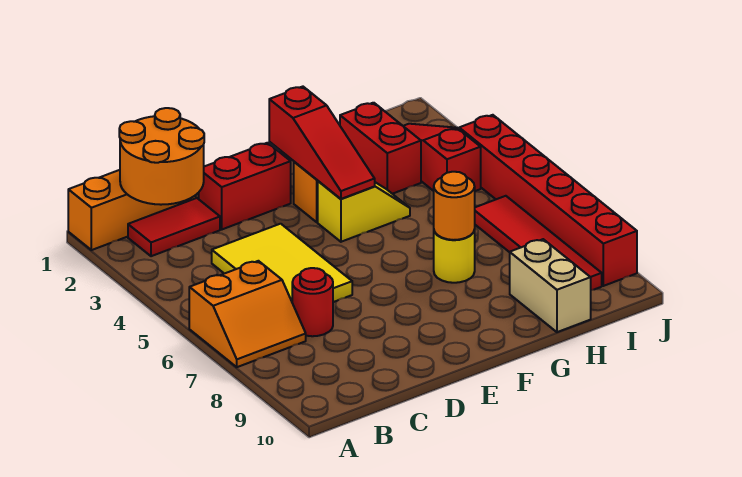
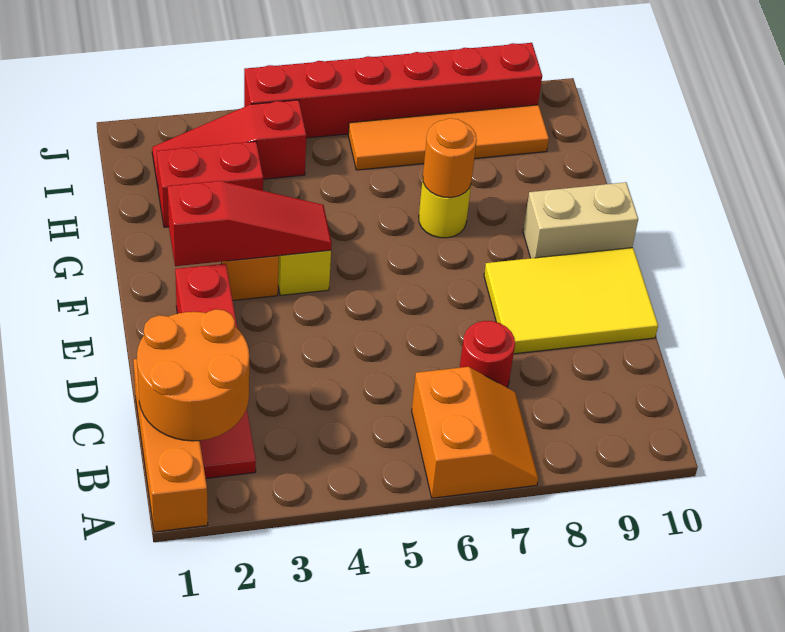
yellow tile C4:D6 level 1 -> yellow tile D8:E10 level 1
tan brick H9:H10 level 1 -> tan brick F9:F10 level 1
red tile I6:I9 level 1 -> orange tile I6:I9 level 1

